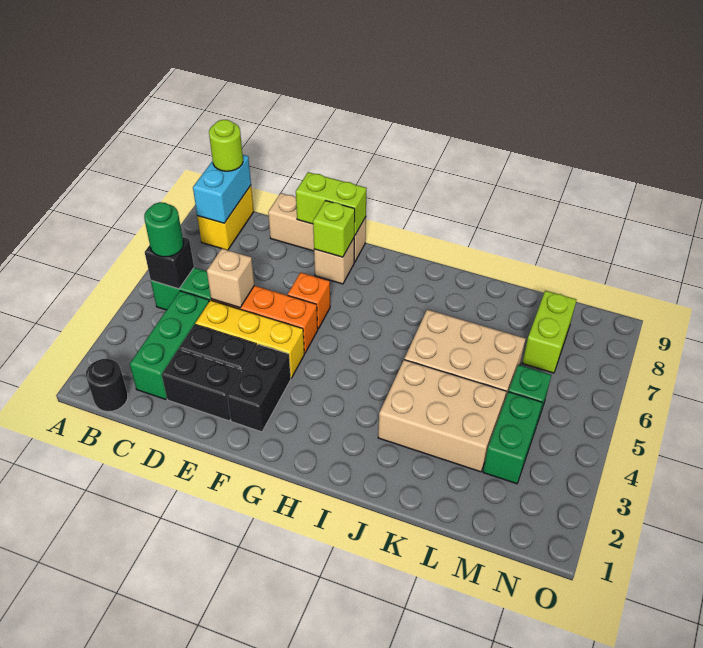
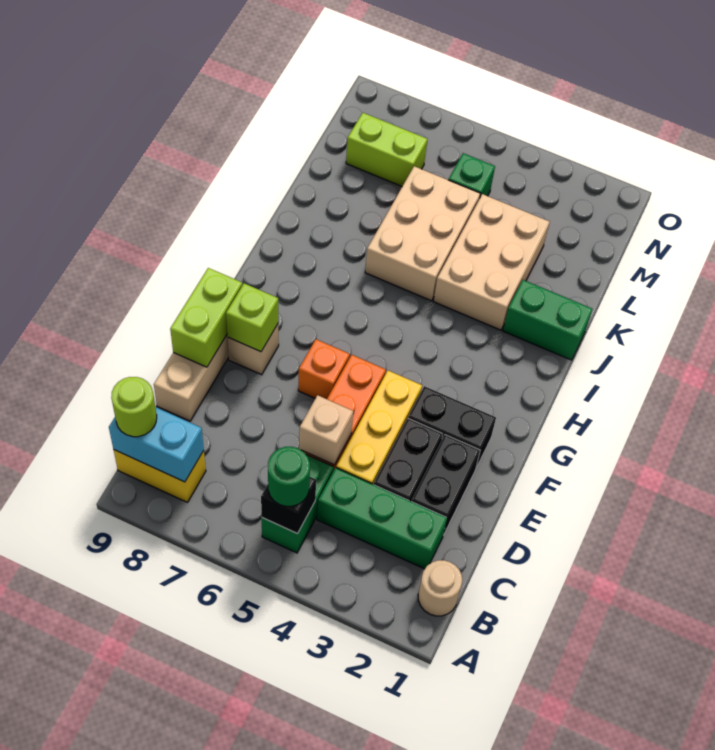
black round brick B1 level 1 -> tan round brick B1 level 1
green brick M3:M4 level 1 -> green brick J1:J2 level 1

